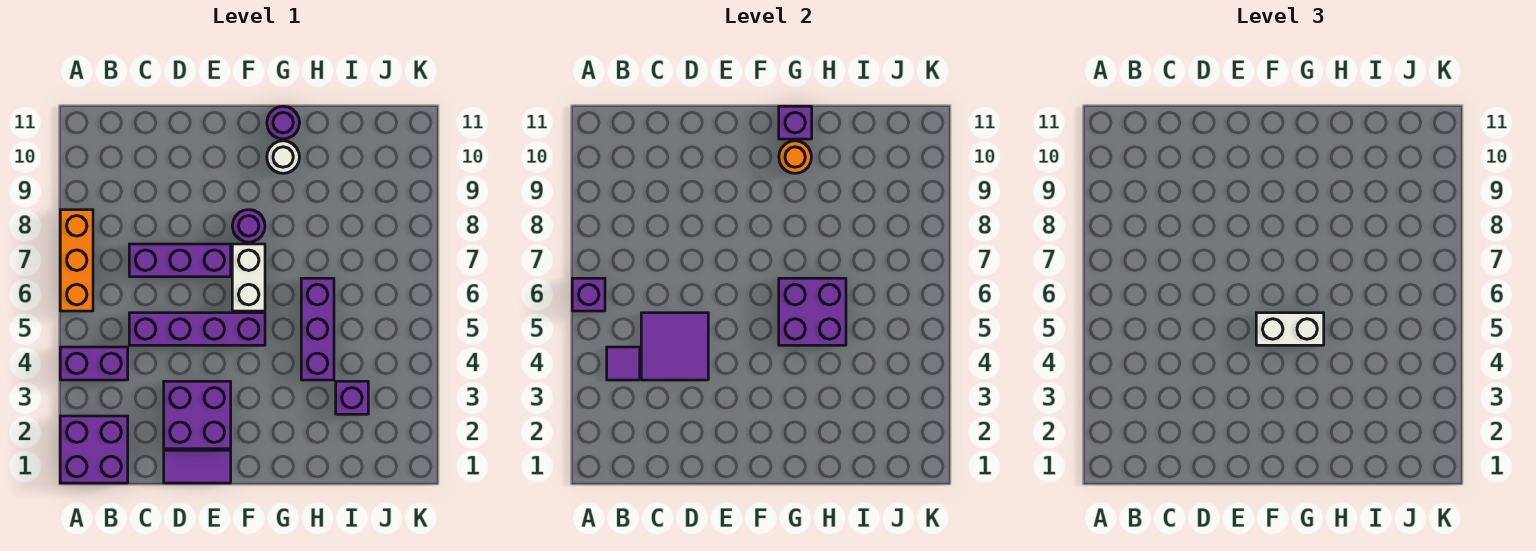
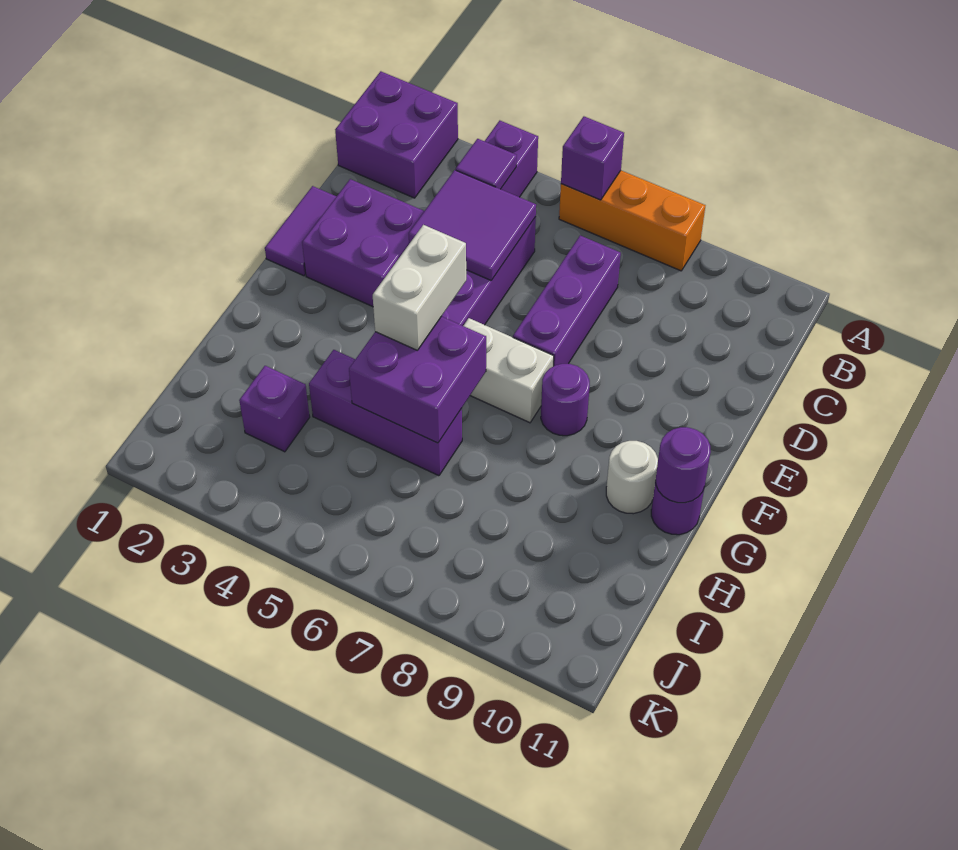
orange round brick G10 level 2 -> none
purple brick G11 level 2 -> purple round brick G11 level 2

